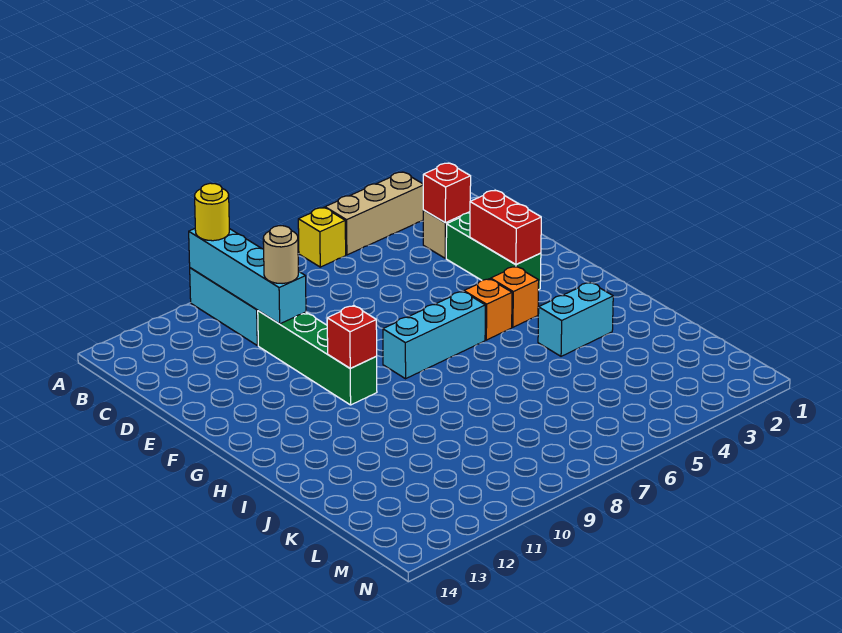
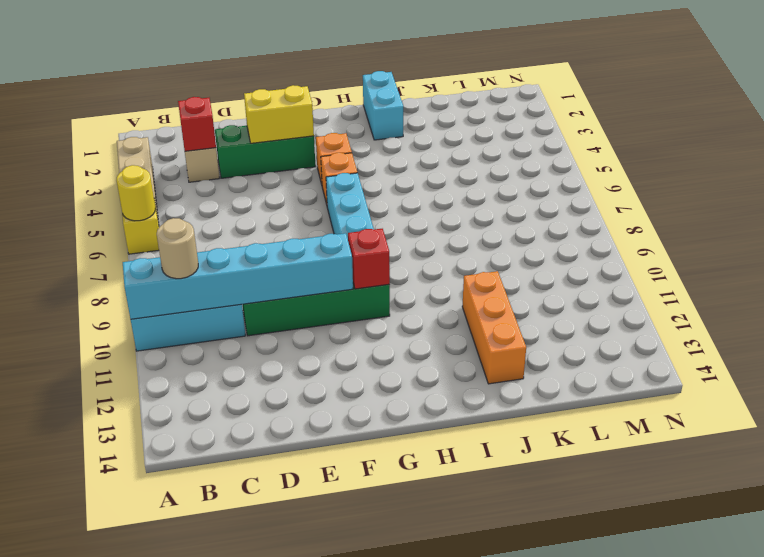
cyan brick A10:D10 level 2 -> cyan brick A10:F10 level 2
yellow round brick A10 level 3 -> yellow round brick A6 level 2
tan round brick D10 level 3 -> tan round brick B10 level 3
red brick E3:F3 level 2 -> yellow brick E3:F3 level 2
cyan brick I3:I4 level 1 -> cyan brick I1:I2 level 1
none -> orange brick J11:J13 level 1

